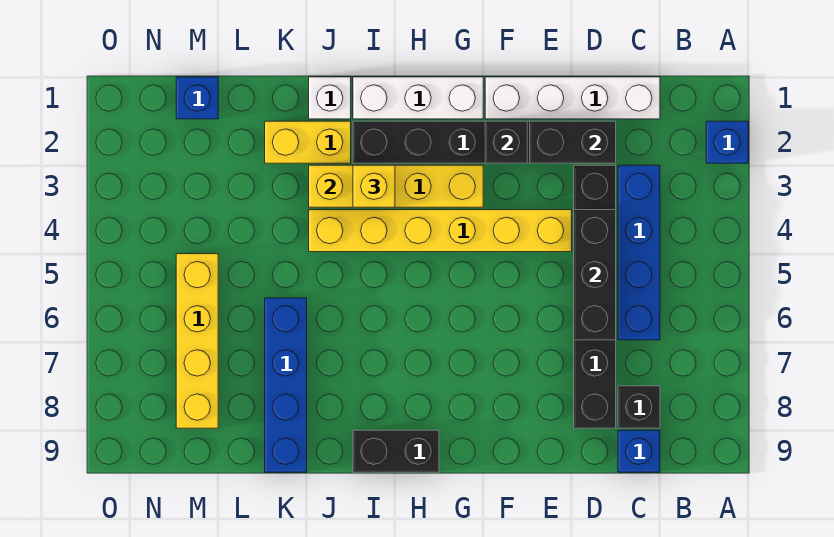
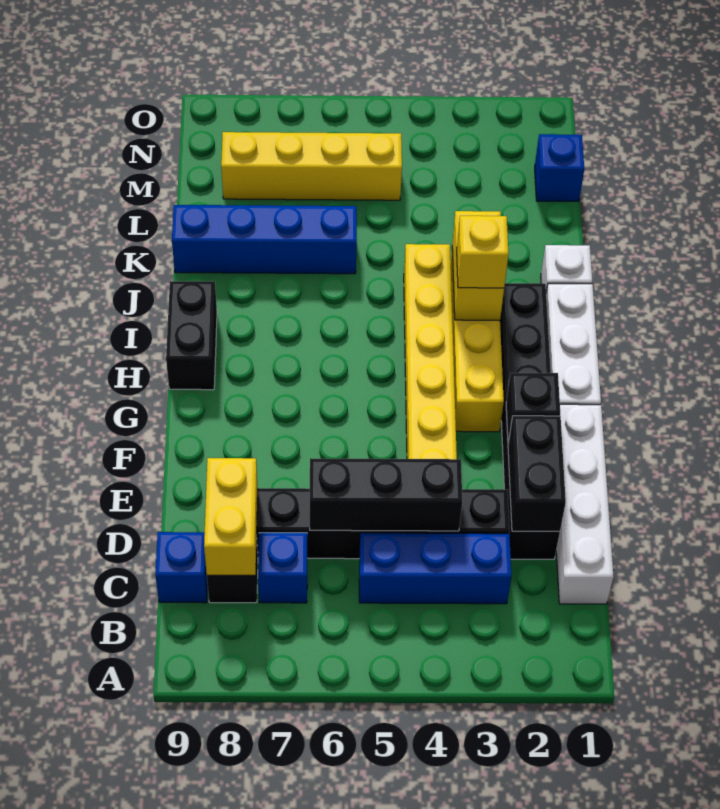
blue brick A2 level 1 -> blue brick C7 level 1
blue brick C3:C6 level 1 -> blue brick C3:C5 level 1
yellow brick J2:K2 level 1 -> yellow brick C8:D8 level 2

